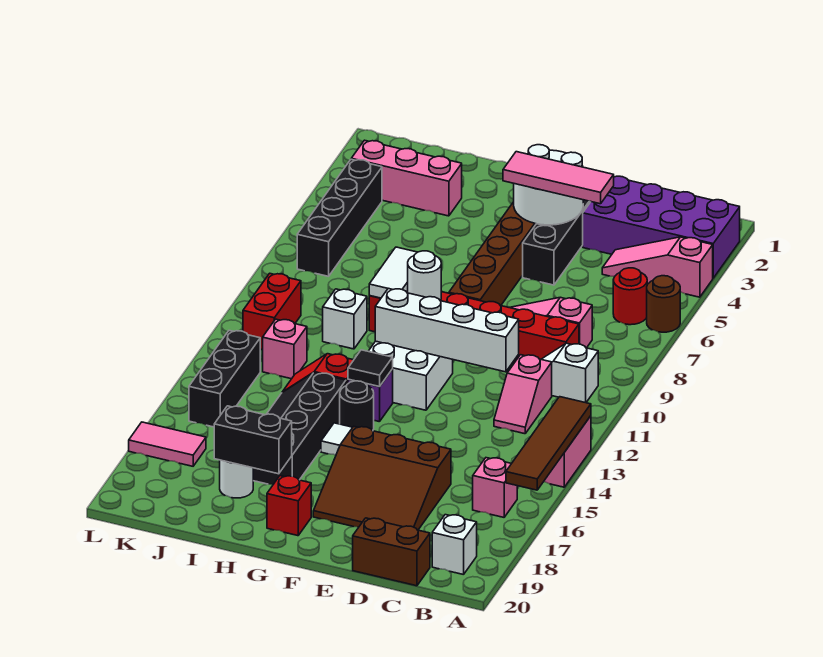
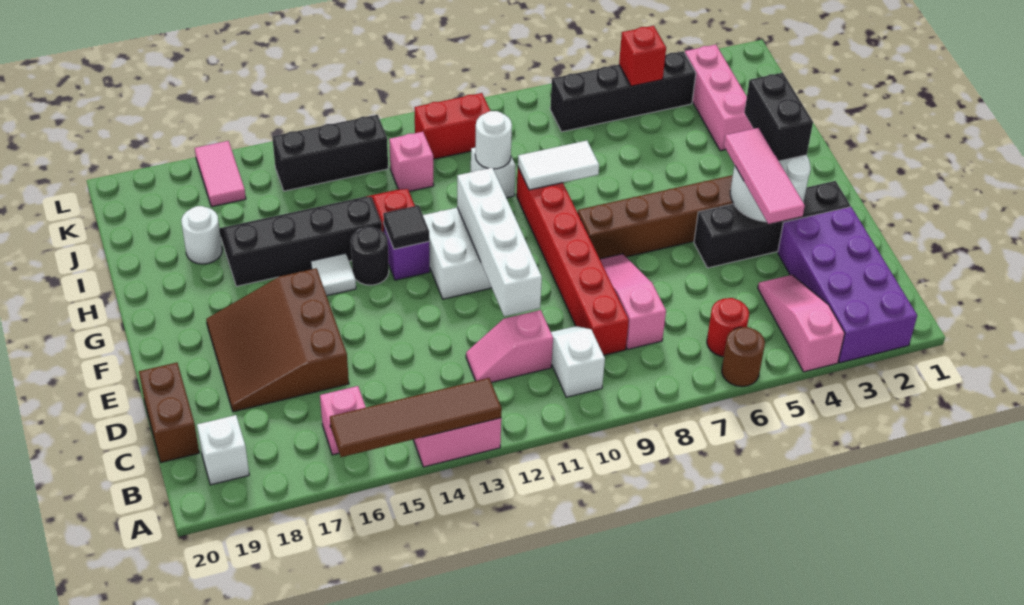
white round brick G9 level 2 -> white round brick I10 level 2
red brick G19 level 1 -> red brick K5 level 2
black brick H18:I18 level 2 -> black brick F3:G3 level 3

